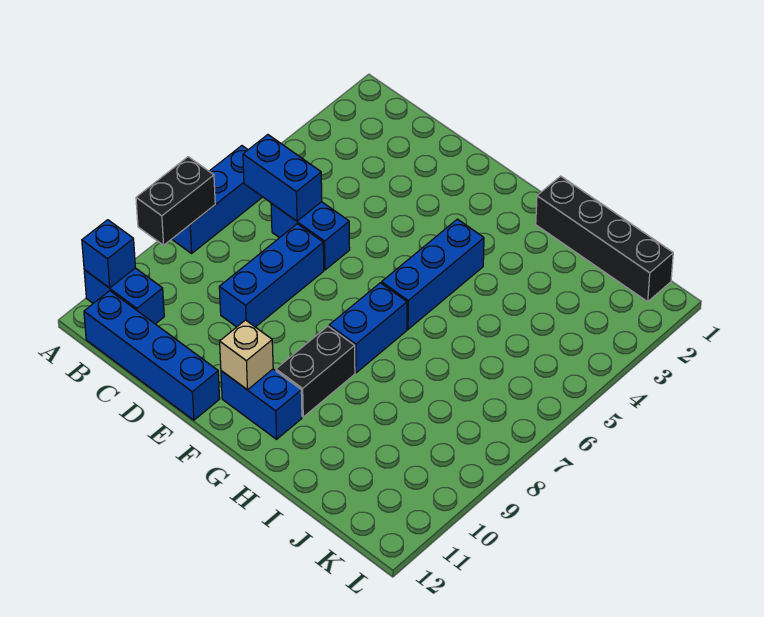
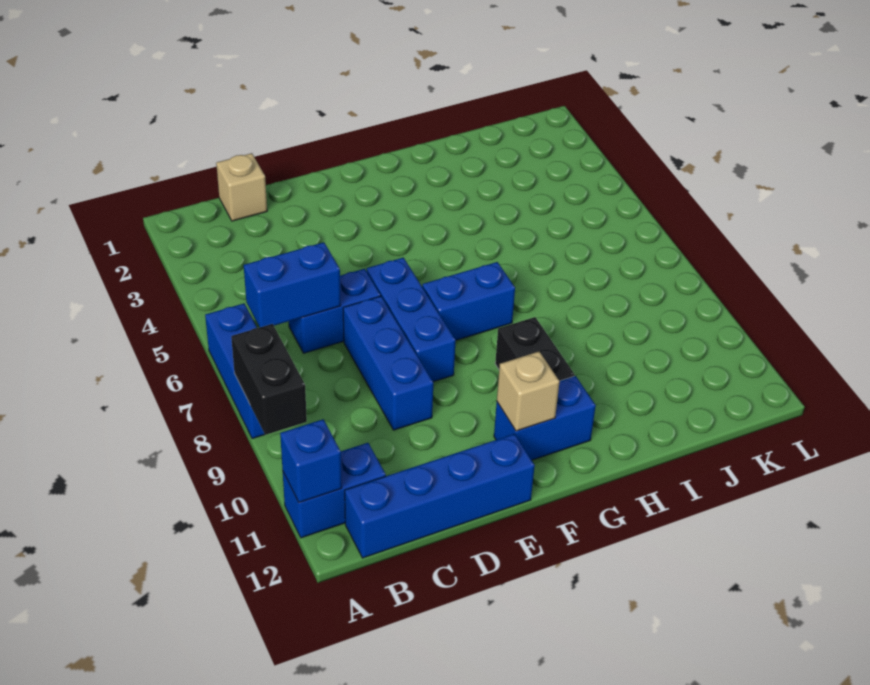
none -> tan brick C1 level 1
blue brick G4:G6 level 1 -> blue brick E6:E8 level 1
blue brick G7:G8 level 1 -> blue brick F7:G7 level 1
black brick H1:K1 level 1 -> none

